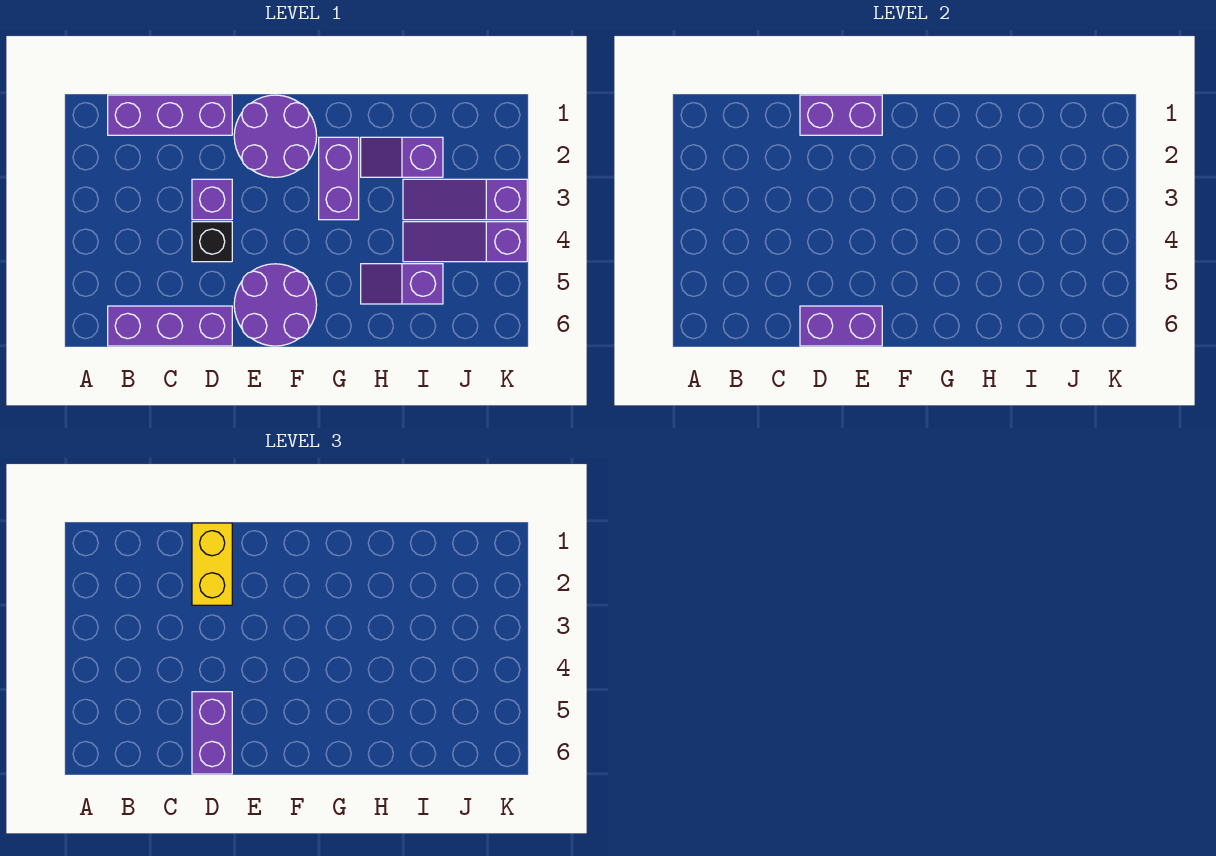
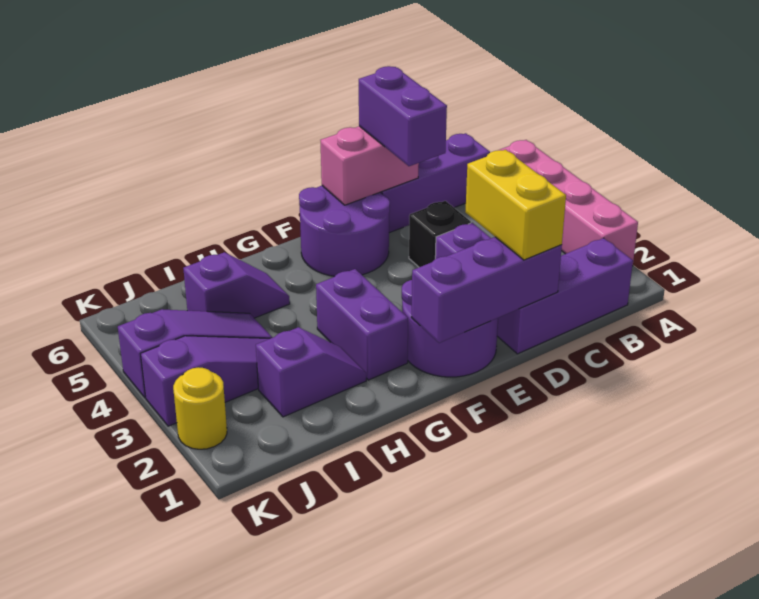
none -> pink brick A2:A5 level 1
purple brick D1:E1 level 2 -> purple brick D1:F1 level 2
purple brick D6:E6 level 2 -> pink brick D6:E6 level 2
none -> yellow round brick K2 level 1

